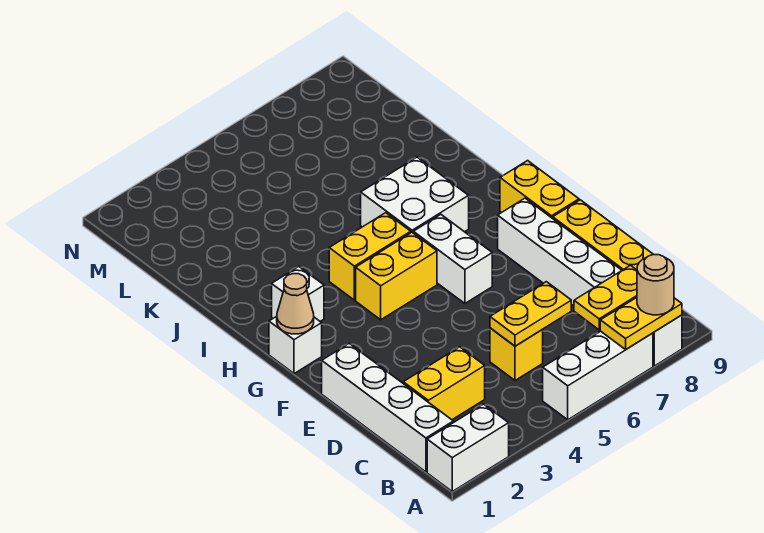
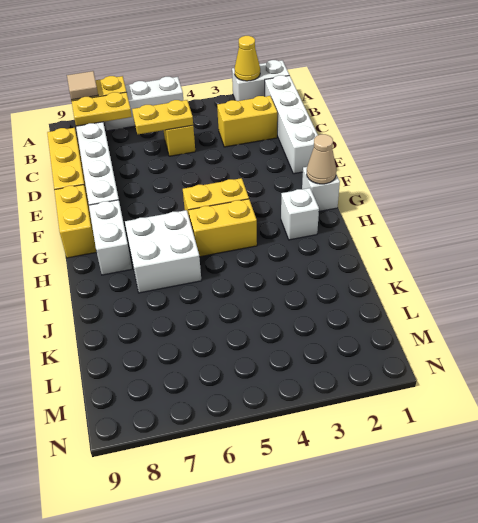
none -> yellow cone A2 level 2
tan round brick A8 level 3 -> tan tile A8 level 3
white brick F6:G6 level 1 -> white brick G8:H8 level 1

